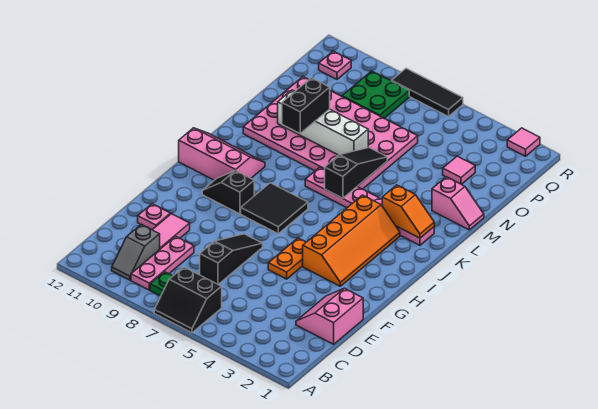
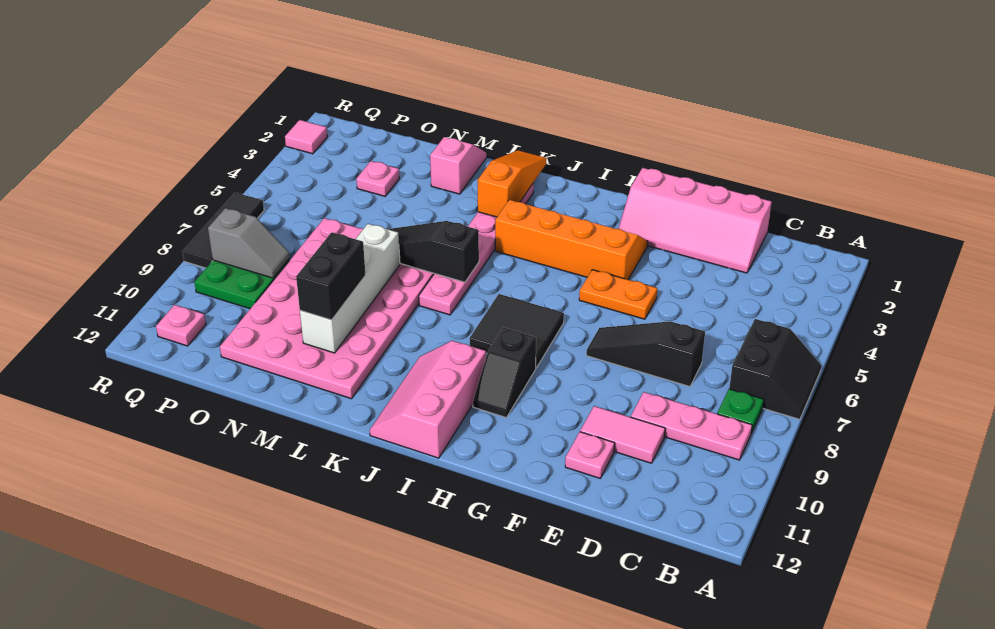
grey slope B10:C10 level 1 top C -> grey slope P8:Q8 level 2 top Q
pink slope D1:E2 level 1 top 1 -> pink slope D1:G2 level 1 top 1
orange slope K2:K3 level 2 top 3 -> orange slope K1:K3 level 2 top 3
black brick L9:M9 level 3 -> black brick M9:M10 level 3
pink tile O3 level 1 -> pink plate O3 level 1

